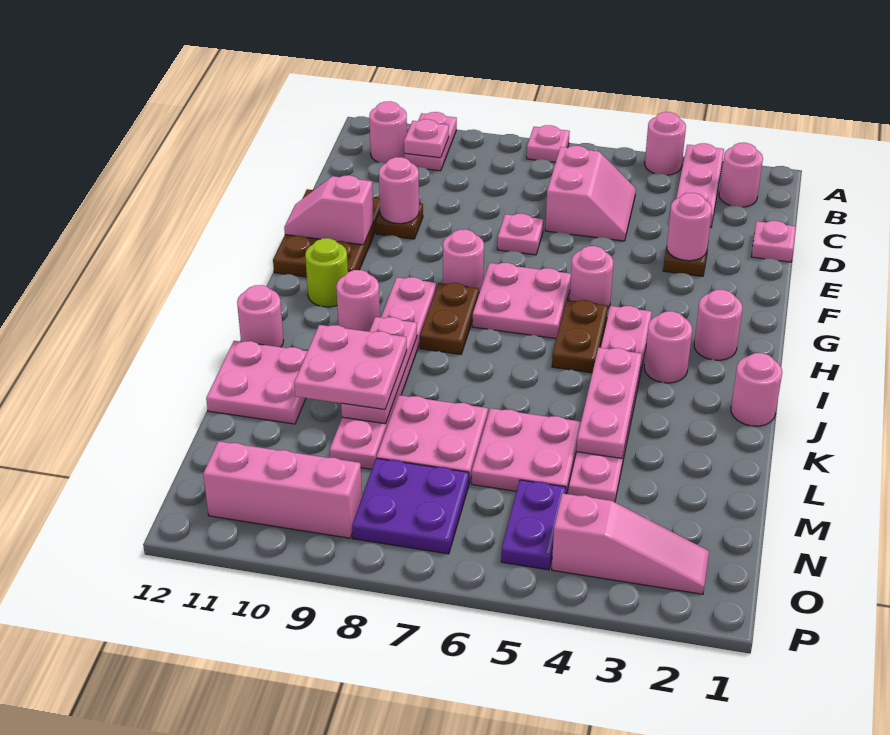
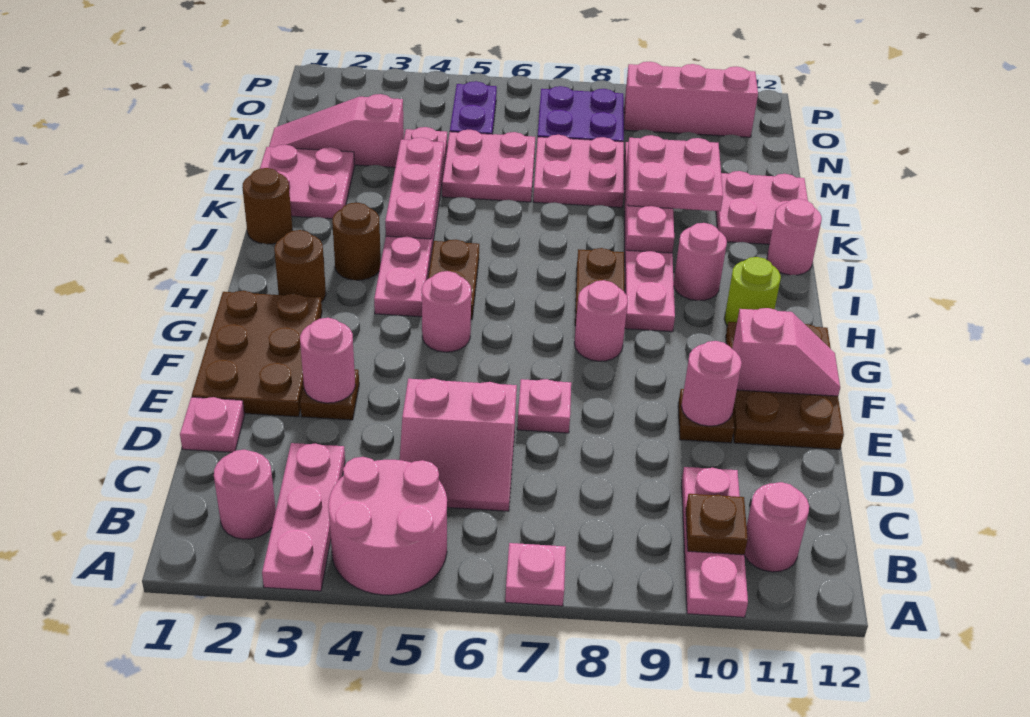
pink round brick A4 level 1 -> pink round brick A4:B5 level 1
pink plate A10:B10 level 1 -> pink plate A10:C10 level 1
pink plate B10 level 2 -> brown plate B10 level 2
pink slope C5:D6 level 1 top 6 -> pink slope C5:D6 level 1 top D
none -> brown plate E1:G2 level 1
pink plate G6:H7 level 1 -> pink plate K1:L2 level 1
pink round brick H2 level 1 -> brown round brick H2 level 1
pink round brick I3 level 1 -> brown round brick I3 level 1
pink round brick J1 level 1 -> brown round brick J1 level 1
pink slope O2:O4 level 1 top 4 -> pink slope M1:M3 level 1 top 3

